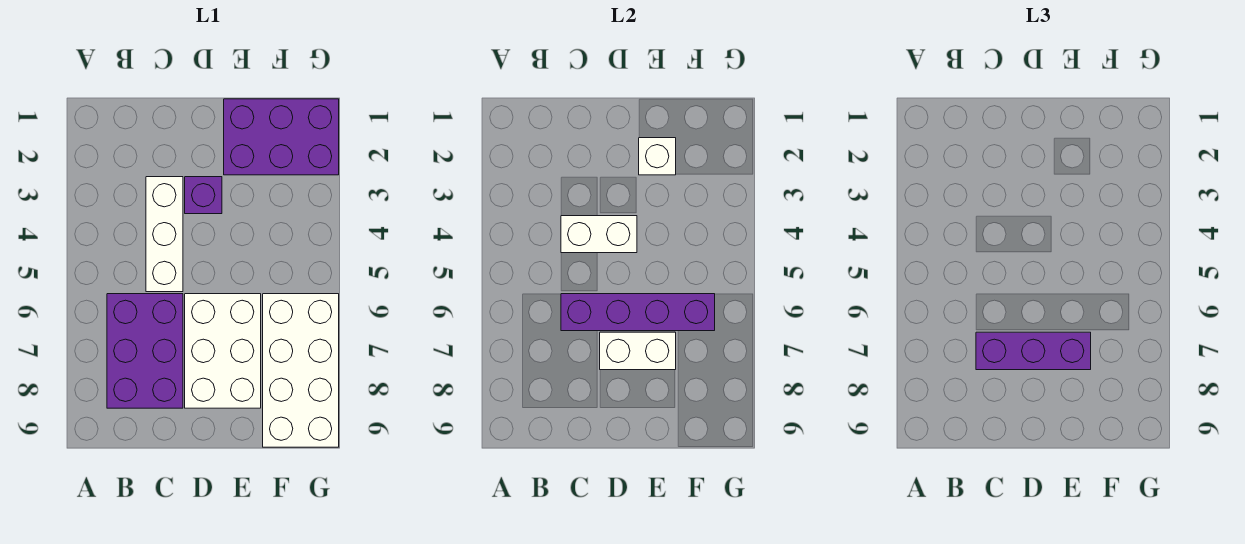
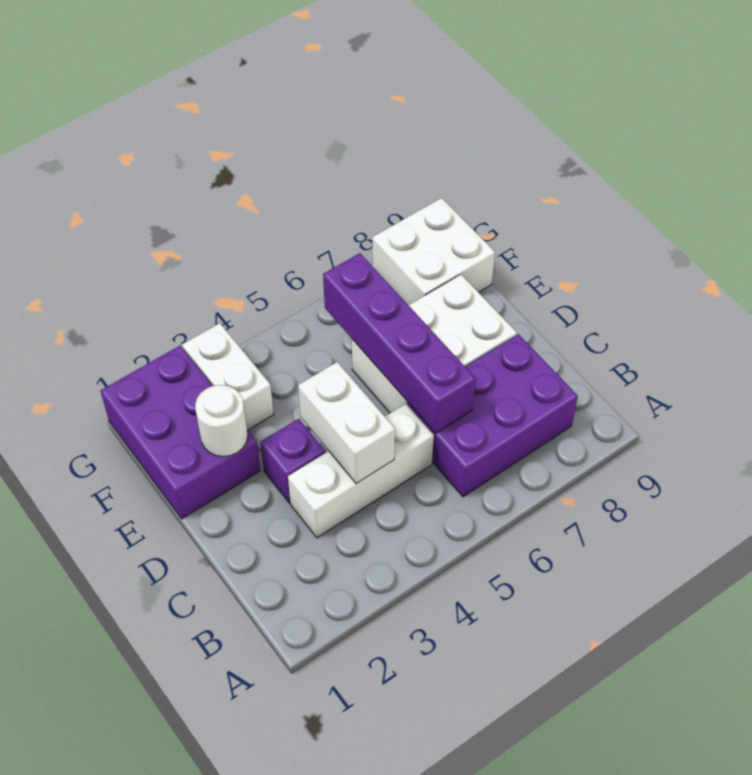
purple brick C7:E7 level 3 -> none
white brick D7:E7 level 2 -> white brick F3:G3 level 1
white brick E2 level 2 -> white round brick E2 level 2
white brick F6:G9 level 1 -> white brick F8:G9 level 1

